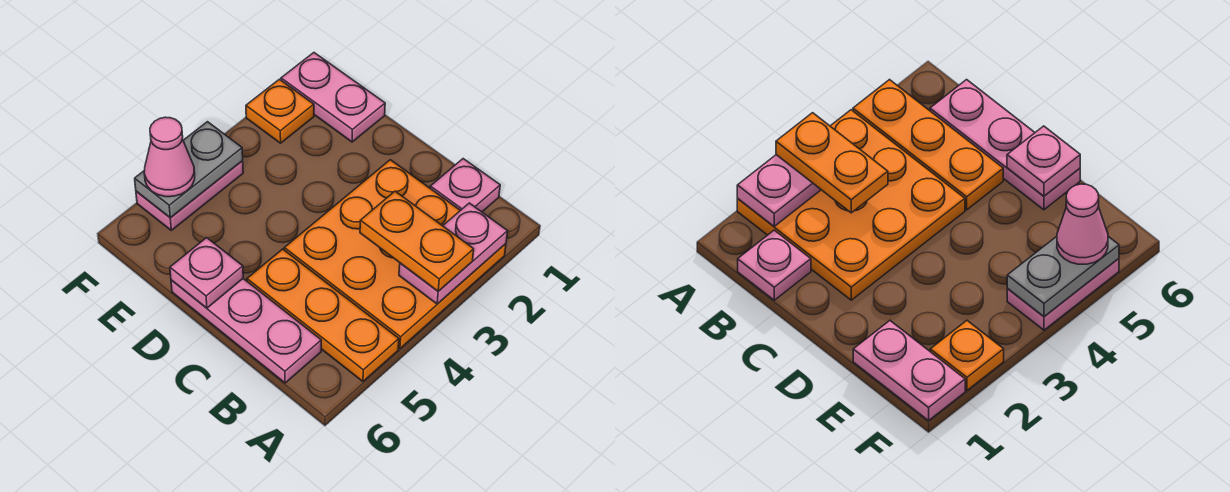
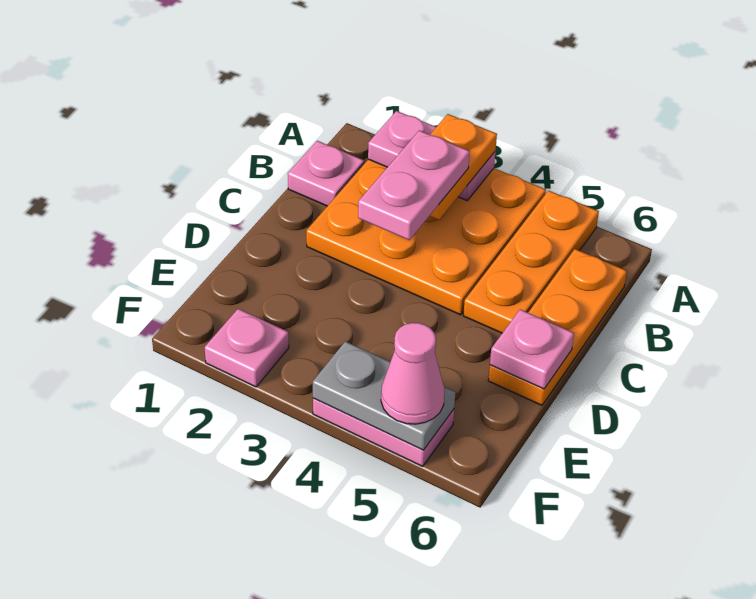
pink plate B6:D6 level 1 -> orange plate B6:D6 level 1
pink plate E1:F1 level 1 -> pink plate B3:C3 level 4
orange plate F2 level 1 -> pink plate F2 level 1

